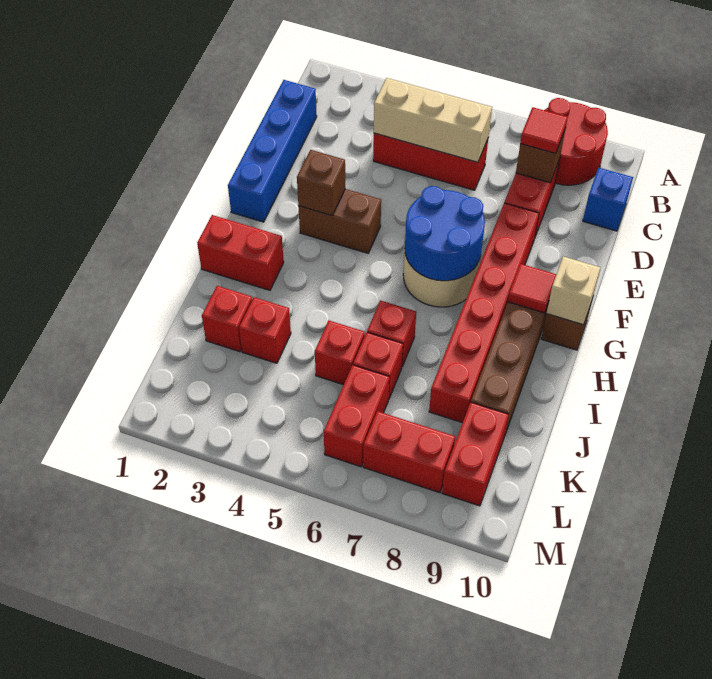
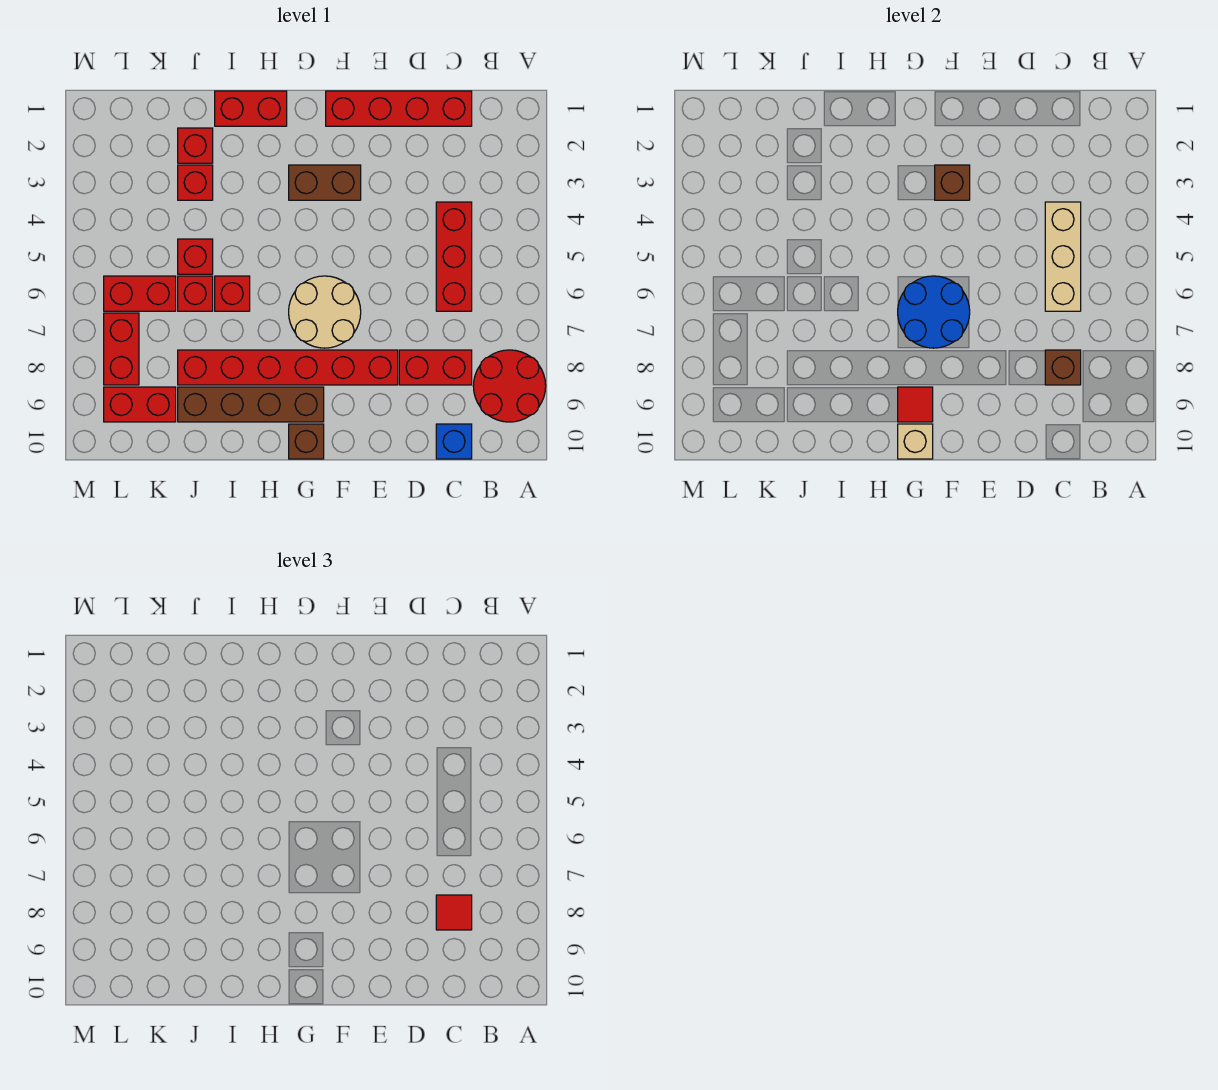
blue brick C1:F1 level 1 -> red brick C1:F1 level 1
brown brick F3:F4 level 1 -> brown brick F3:G3 level 1
red brick H1:H2 level 1 -> red brick H1:I1 level 1

